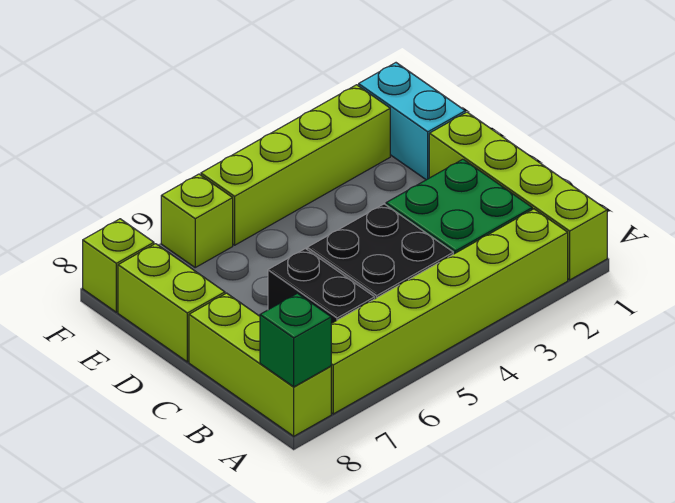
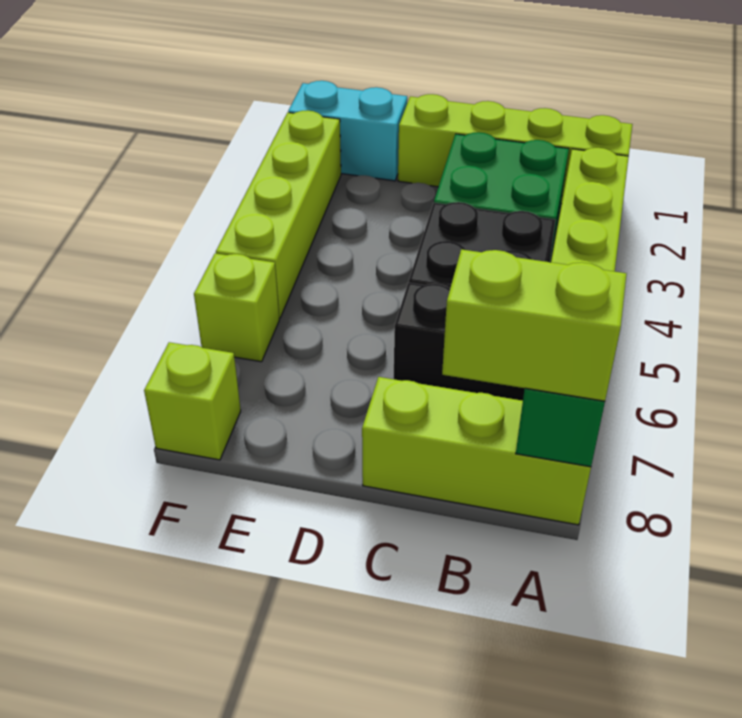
lime brick D8:E8 level 1 -> lime brick A8:B8 level 3

